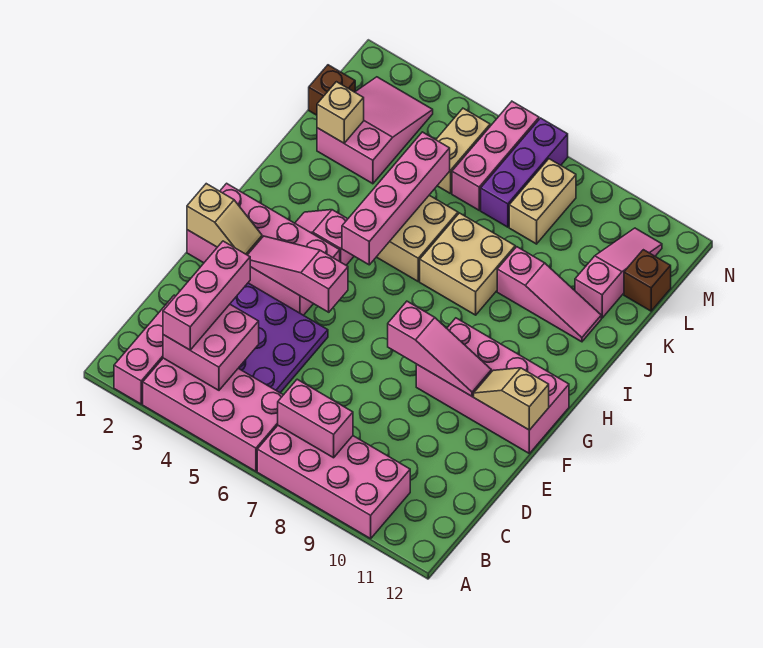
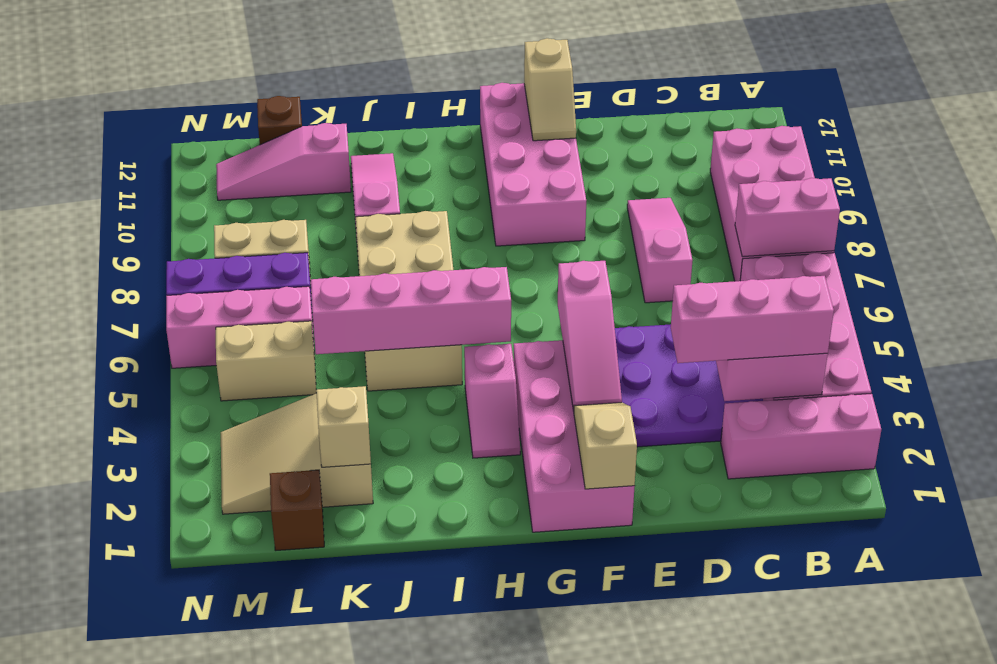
pink brick B7:B8 level 2 -> pink brick A7:B7 level 2
pink slope F8:F10 level 2 top 8 -> pink slope D7:D9 level 1 top 7
pink slope K2:M3 level 1 top K -> tan slope K2:M3 level 1 top K

